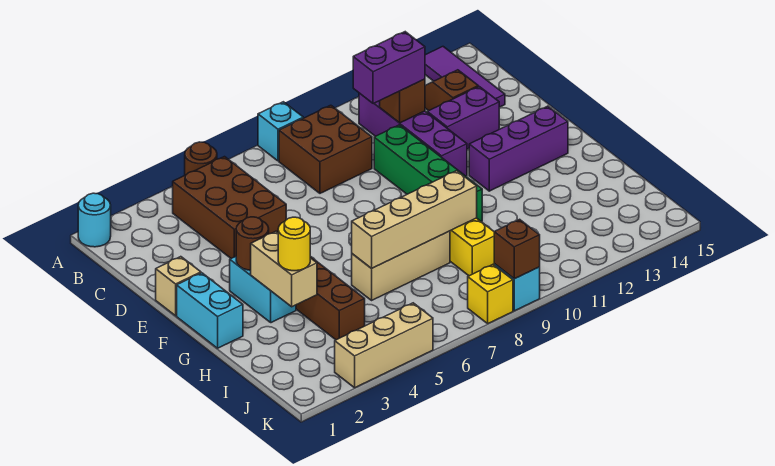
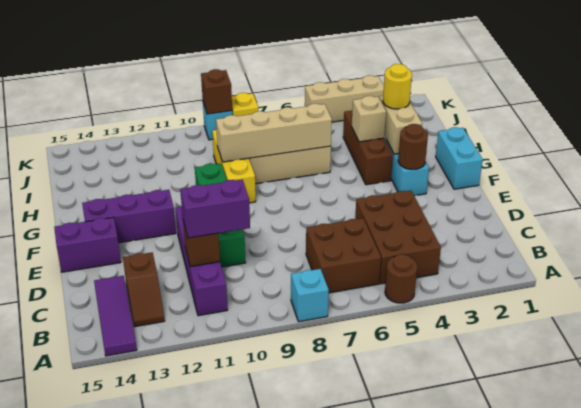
cyan round brick A1 level 1 -> none
brown brick B8:C9 level 1 -> brown brick B6:C7 level 1
purple brick D12:D13 level 1 -> purple brick E14:E15 level 1
tan brick E1 level 1 -> tan brick H4 level 2

